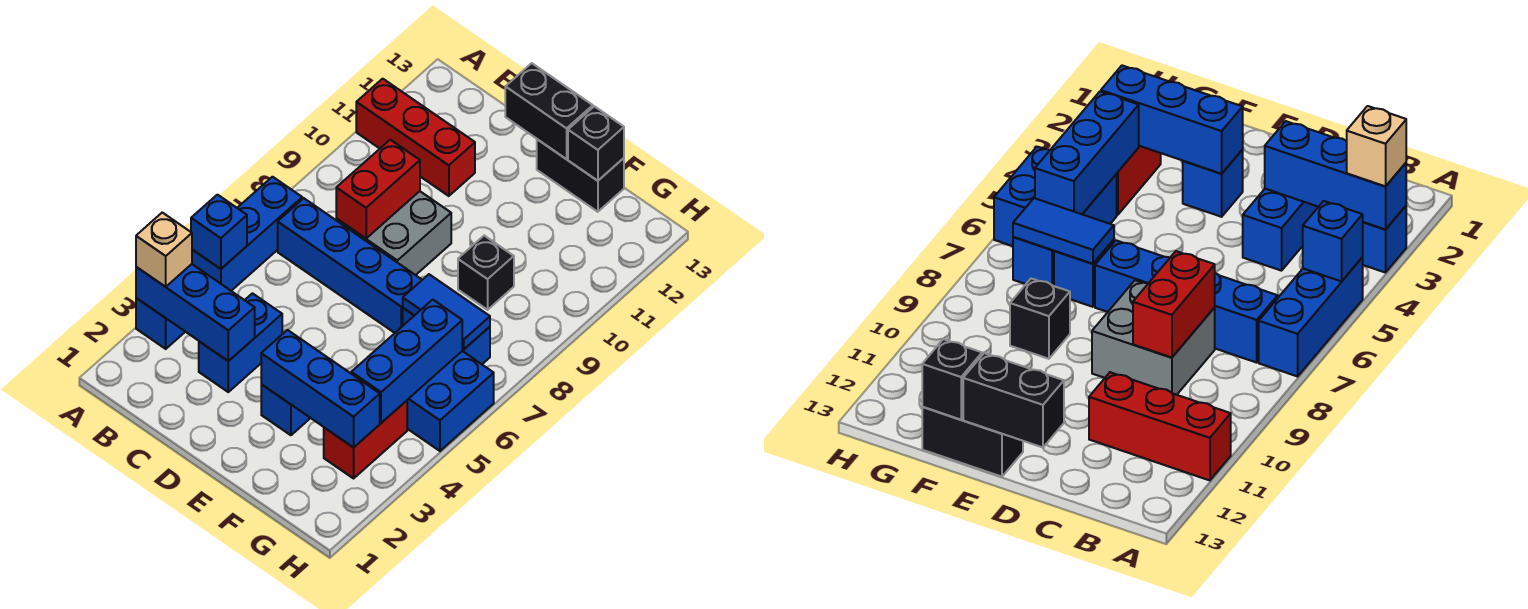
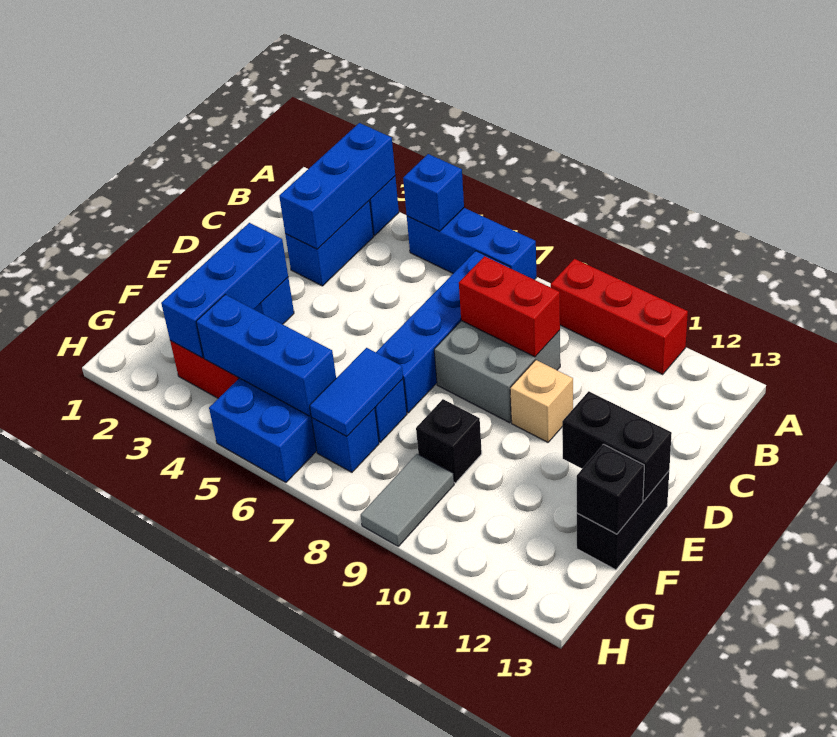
tan brick A3 level 3 -> tan brick D10 level 1
red brick A11:C11 level 1 -> red brick A9:A11 level 1
blue brick C3:C4 level 1 -> blue brick B3:C3 level 1
black brick D13:E13 level 2 -> black brick E12:E13 level 2
none -> grey tile G9:H9 level 1

